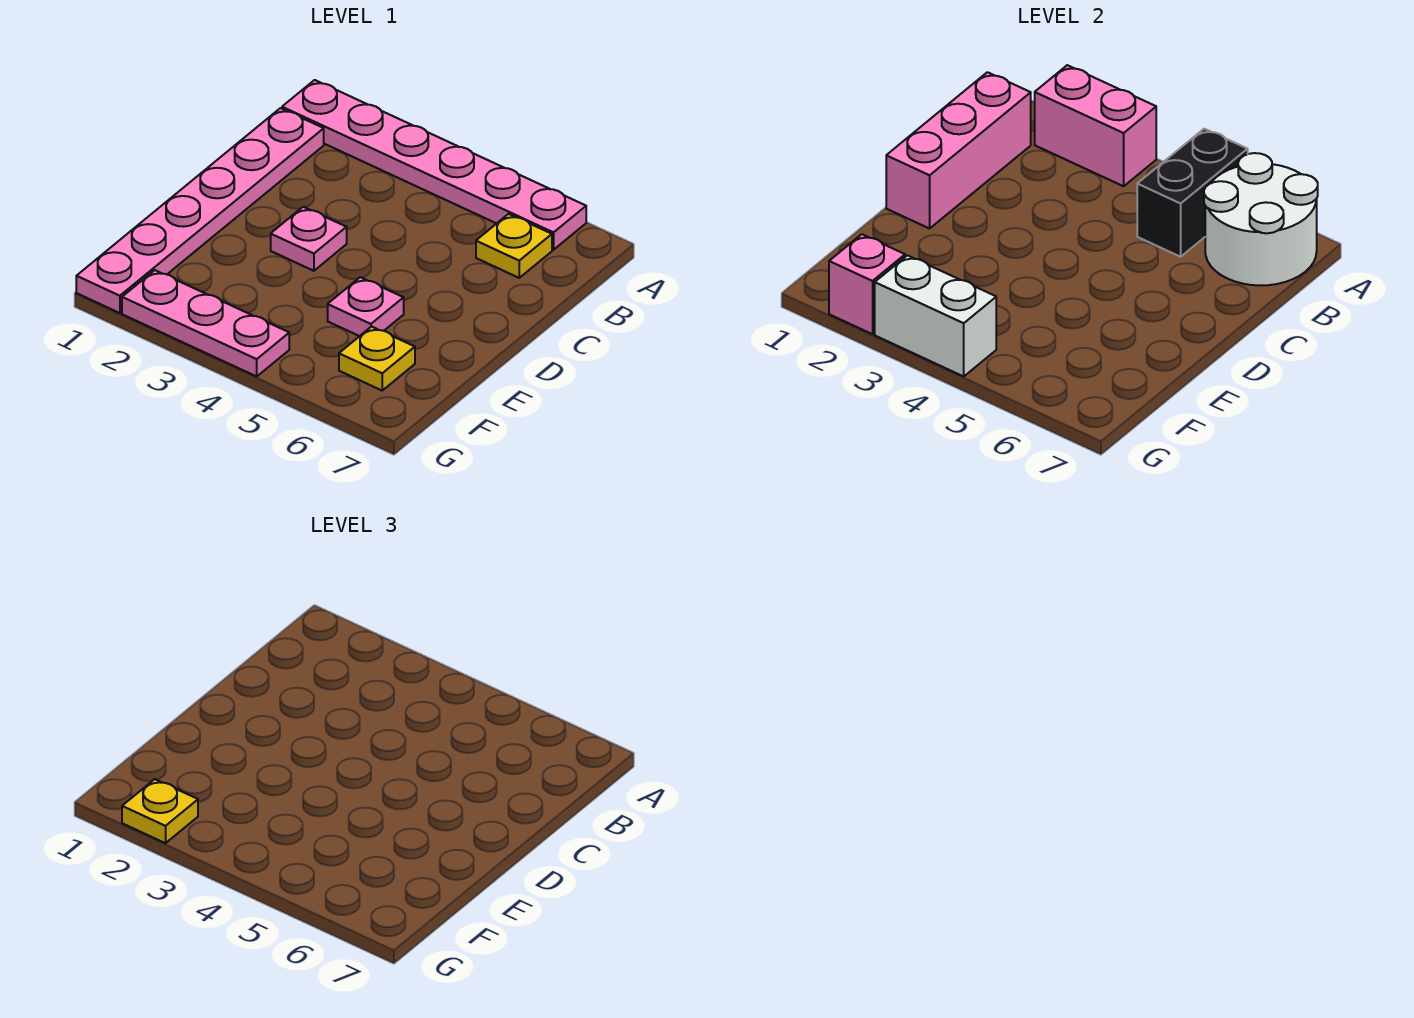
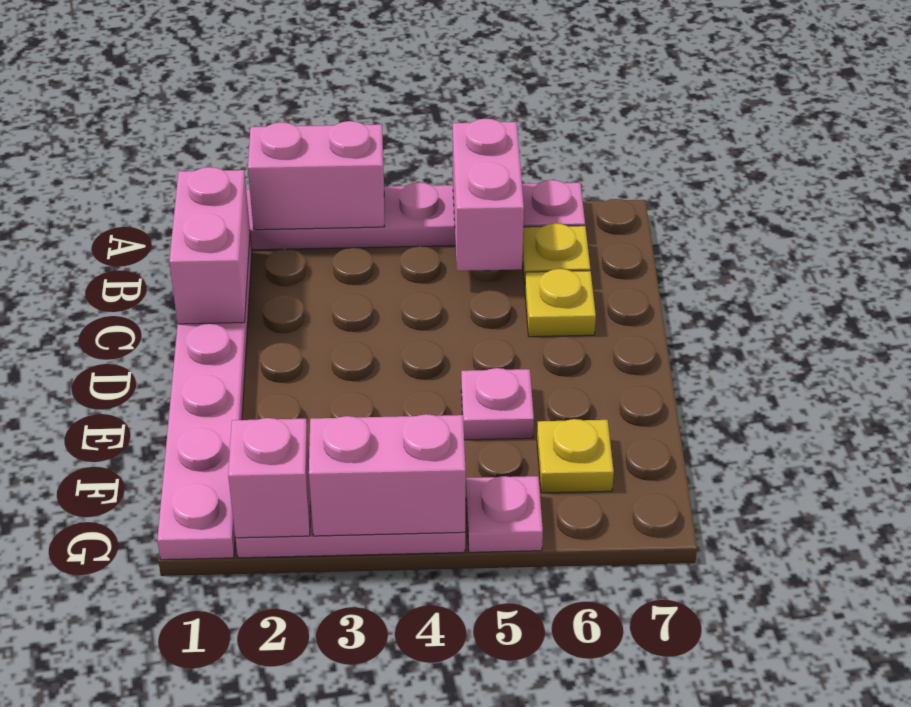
black brick A5:B5 level 2 -> pink brick A5:B5 level 2
white round brick A6:B7 level 2 -> none
pink brick B1:D1 level 2 -> pink brick B1:C1 level 2
pink plate D3 level 1 -> pink plate G5 level 1
yellow plate G2 level 3 -> yellow plate C6 level 1
white brick G3:G4 level 2 -> pink brick G3:G4 level 2

